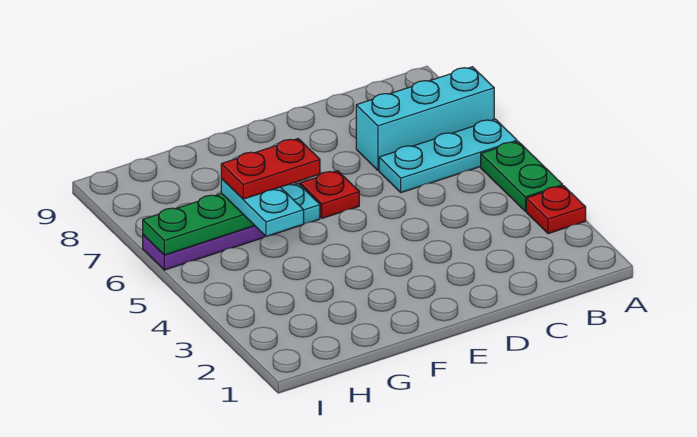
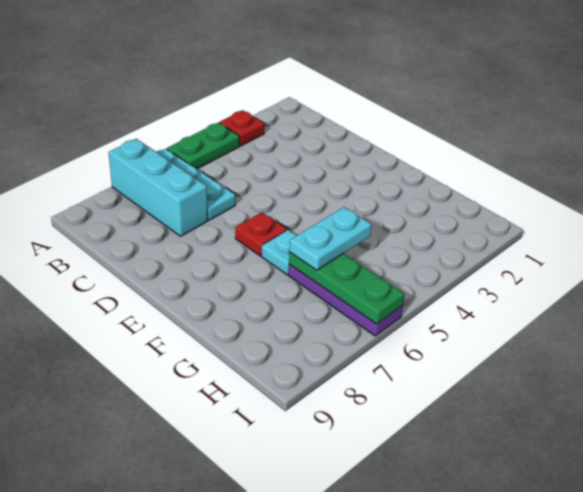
red plate F6:G6 level 4 -> none

